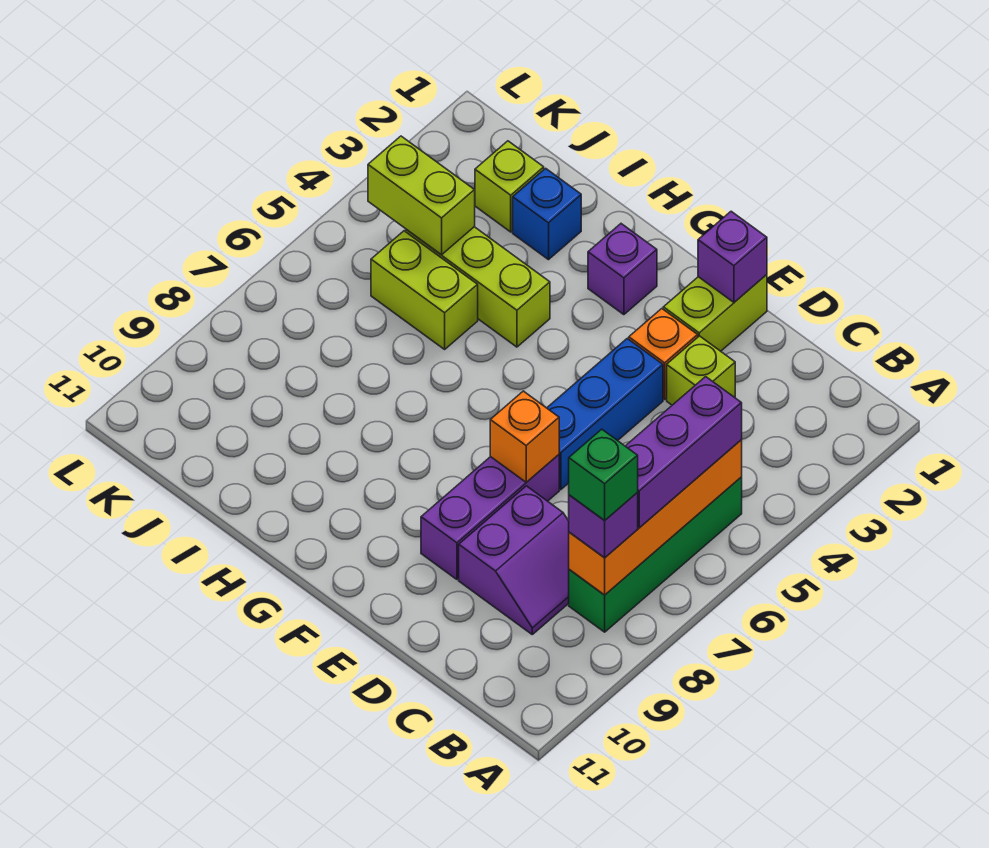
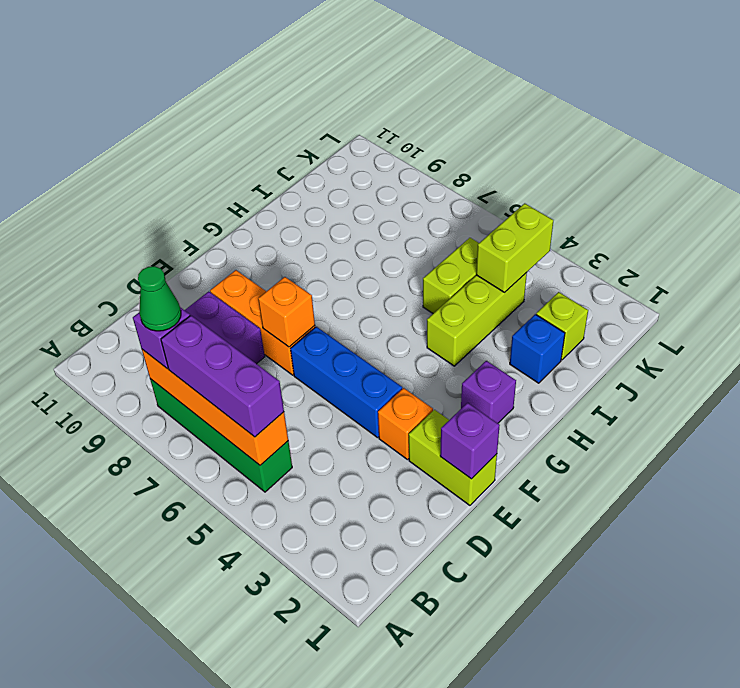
green brick B8 level 4 -> green cone B8 level 4
lime brick D3 level 1 -> none
purple brick E7:E9 level 1 -> orange brick E7:E9 level 1

